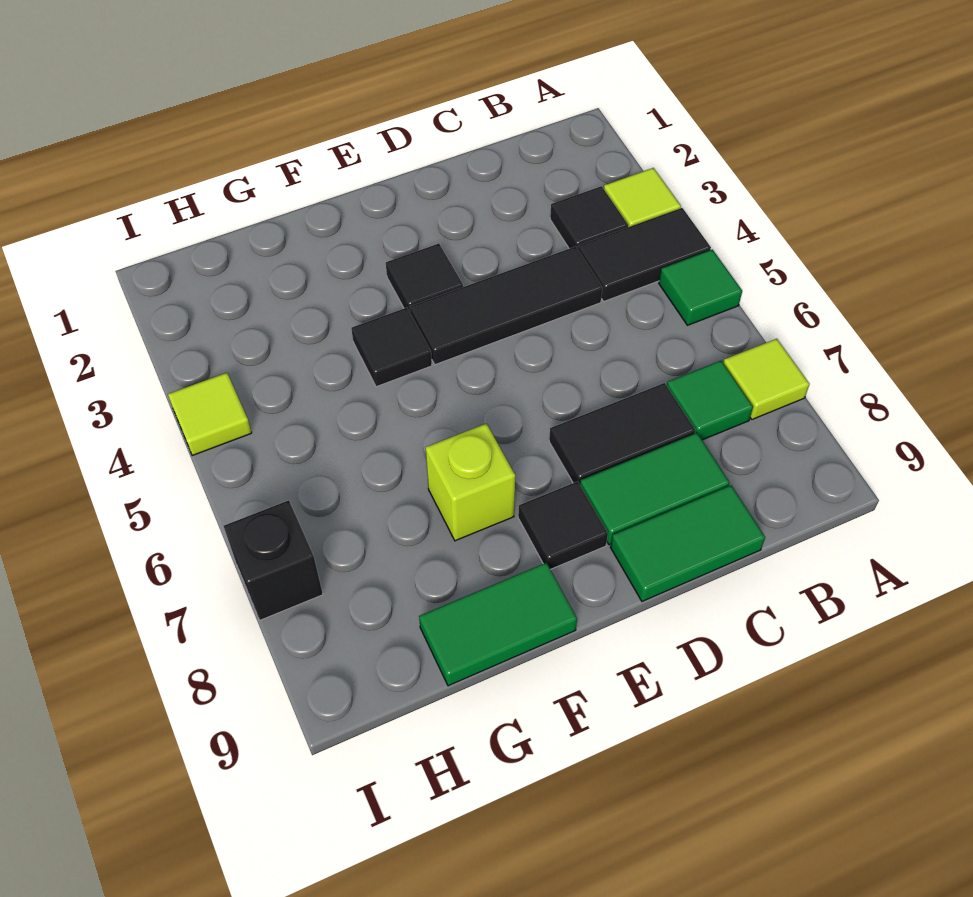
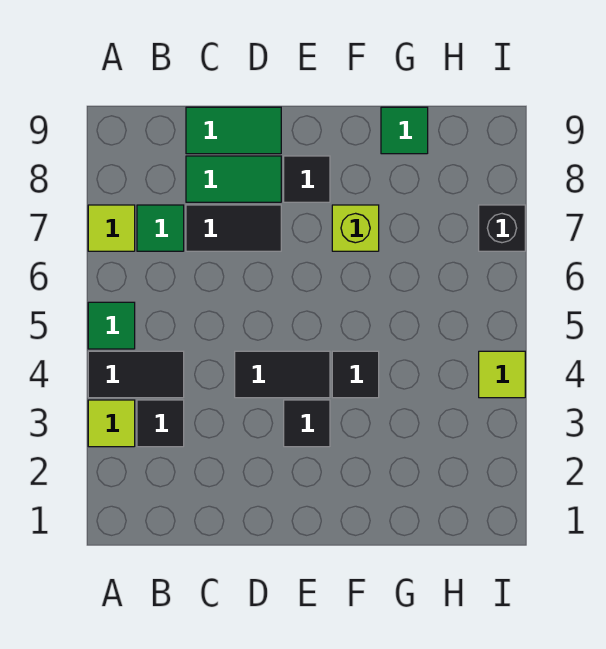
black tile C4:E4 level 1 -> black tile D4:E4 level 1
green tile F9:G9 level 1 -> green tile G9 level 1

